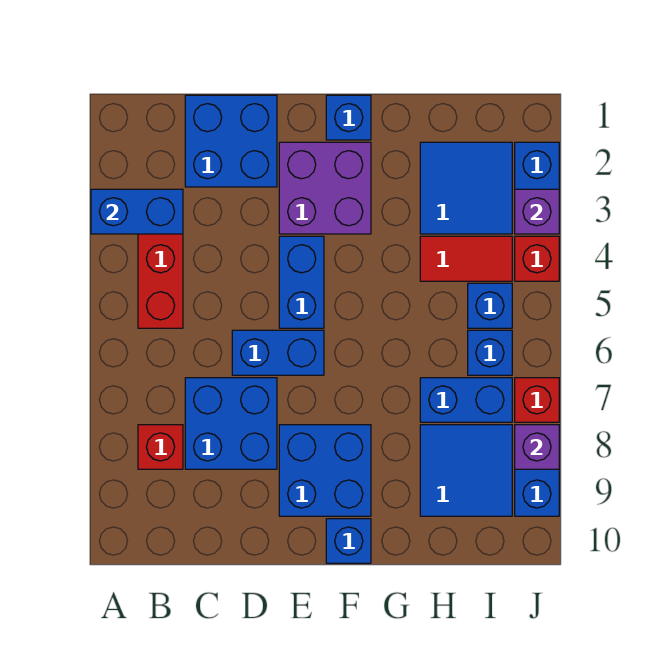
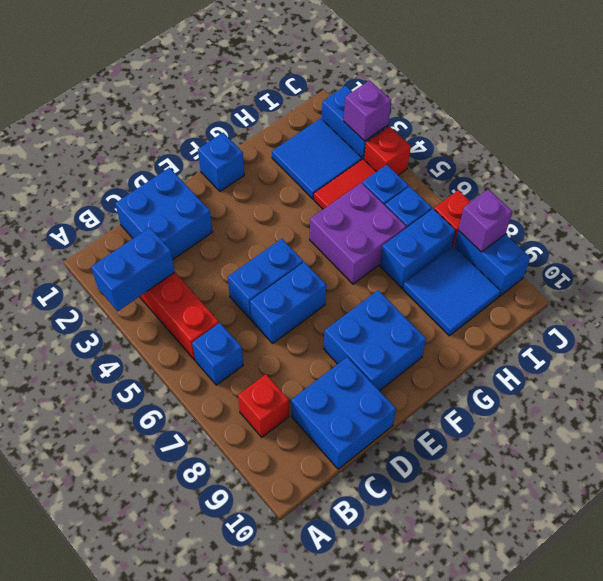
blue brick C7:D8 level 1 -> blue brick C9:D10 level 1
purple brick E2:F3 level 1 -> purple brick G5:H6 level 1
blue brick E4:E5 level 1 -> blue brick D5:E5 level 1
blue brick F10 level 1 -> blue brick B6 level 1

